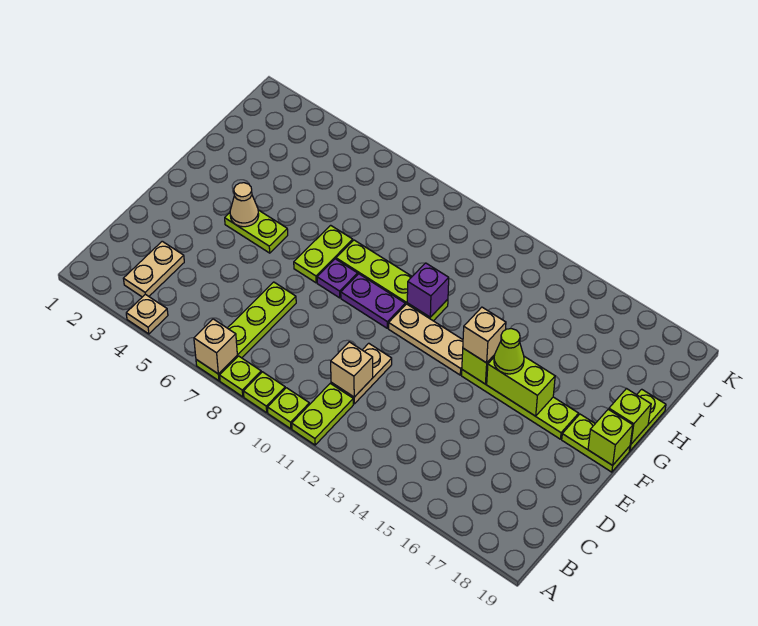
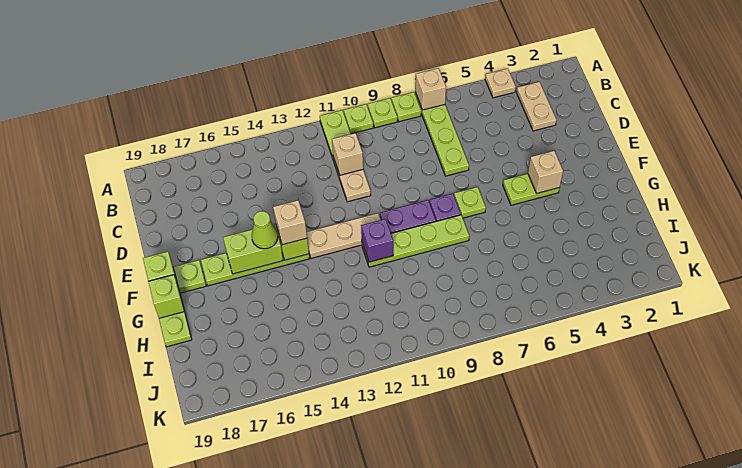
tan cone F4 level 2 -> tan brick F4 level 2
lime plate F7:G7 level 1 -> lime plate F7 level 1

